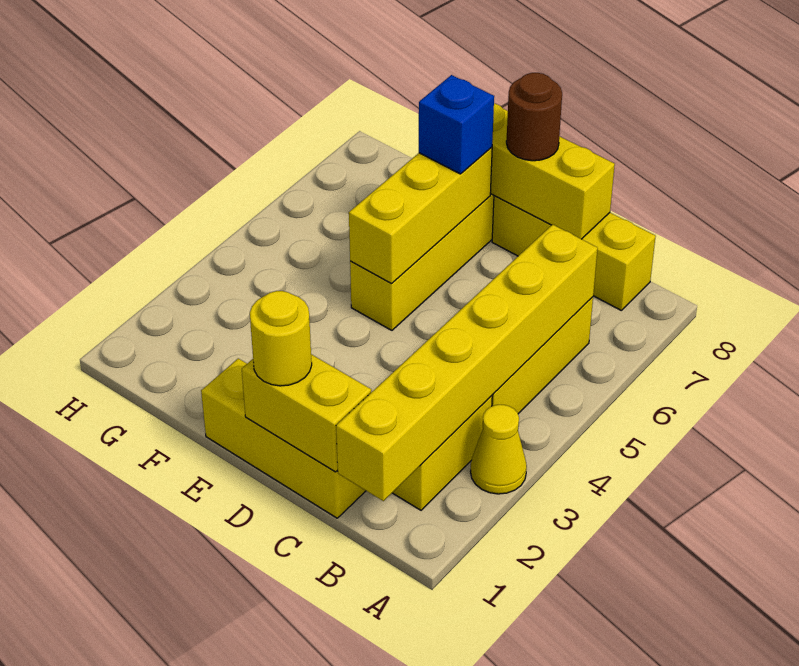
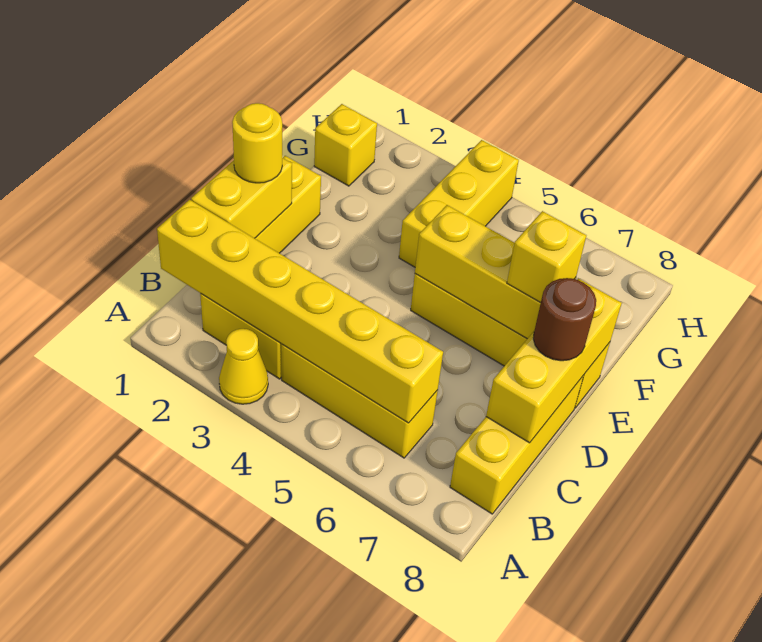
blue brick E7 level 3 -> yellow brick E7 level 3
none -> yellow brick F4:H4 level 1
none -> yellow brick G1 level 1

